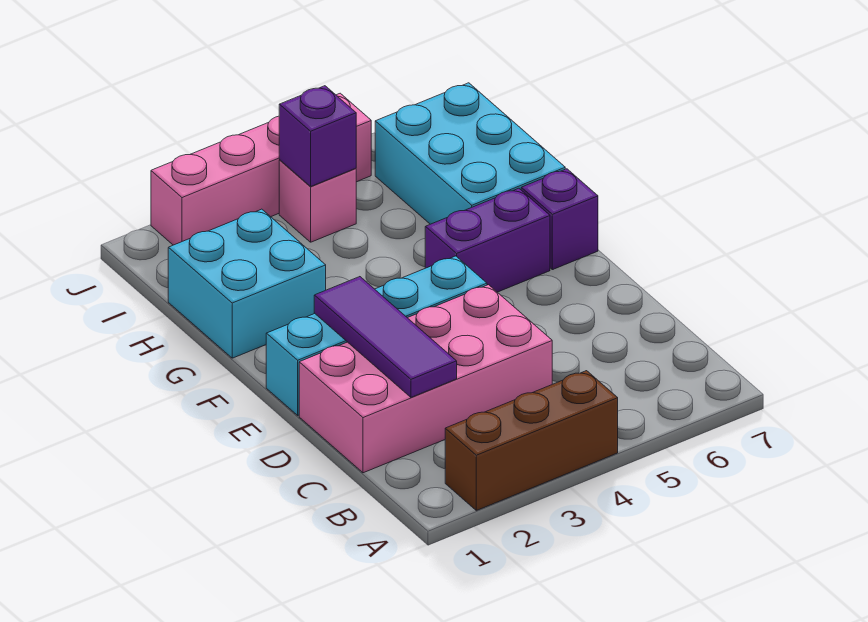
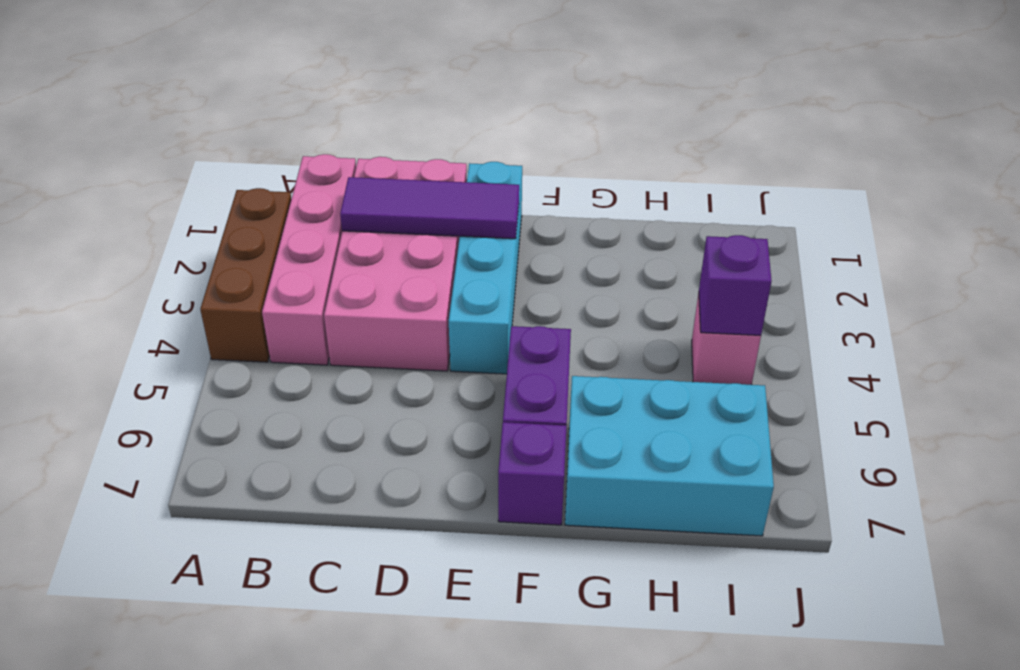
cyan brick G1:H2 level 1 -> none
pink brick J2:J5 level 1 -> pink brick B1:B4 level 1

